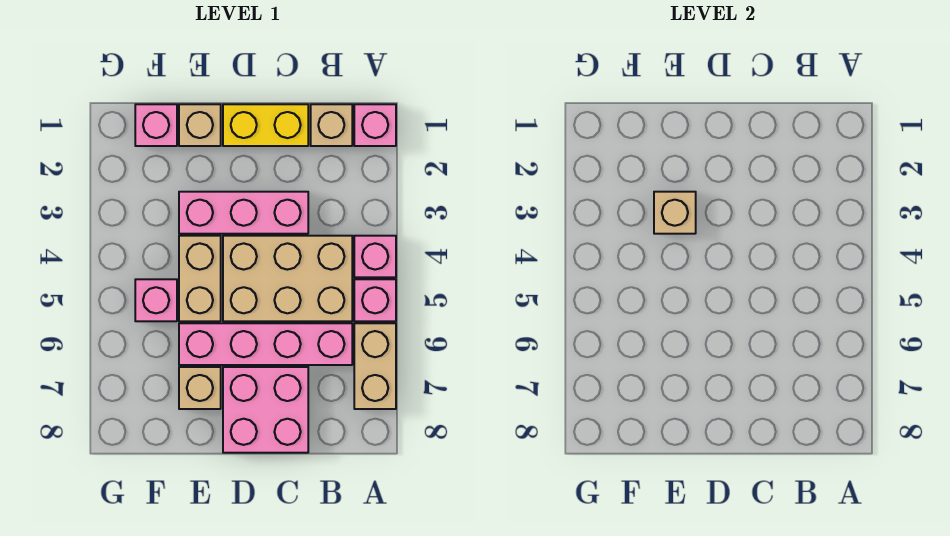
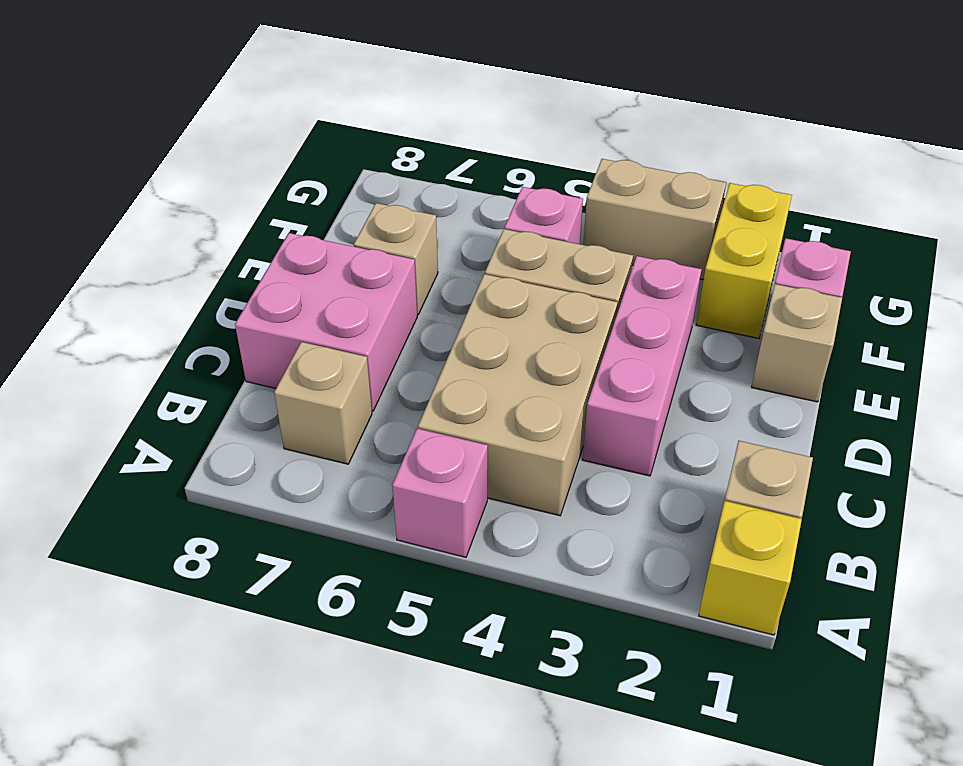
pink brick A1 level 1 -> yellow brick A1 level 1
pink brick A4 level 1 -> none
tan brick A6:A7 level 1 -> tan brick G3:G4 level 1
pink brick B6:E6 level 1 -> none
yellow brick C1:D1 level 1 -> yellow brick F2:G2 level 1
tan brick E3 level 2 -> tan brick B7 level 1

